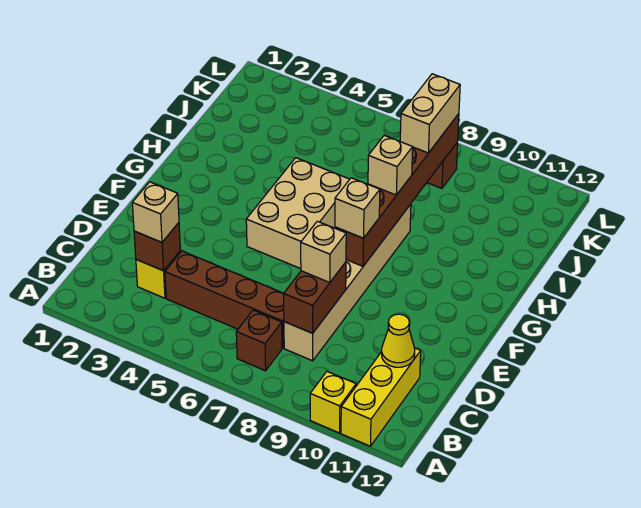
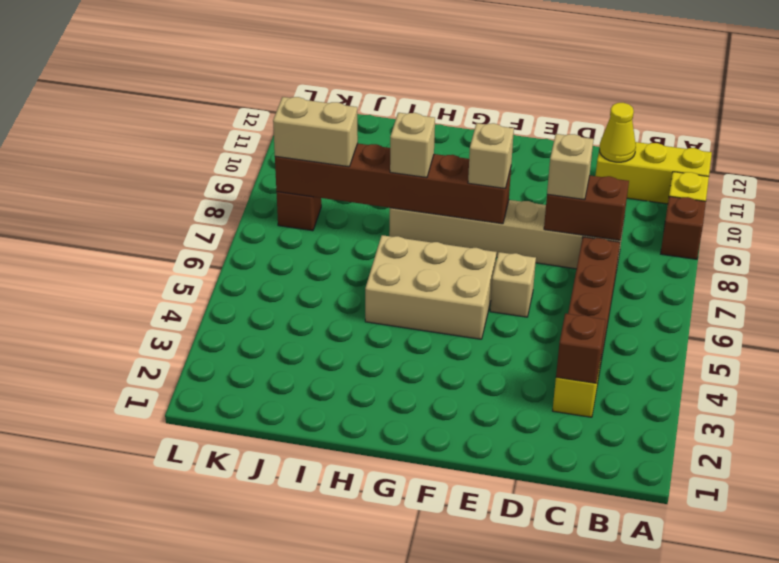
brown brick B7 level 1 -> brown brick A9 level 1
tan brick C3 level 3 -> tan brick E6 level 1

